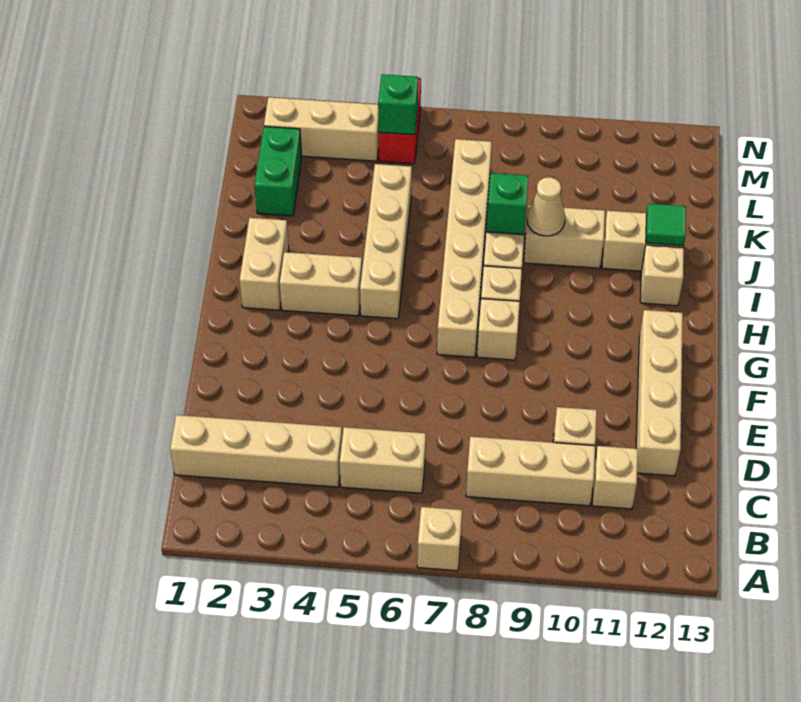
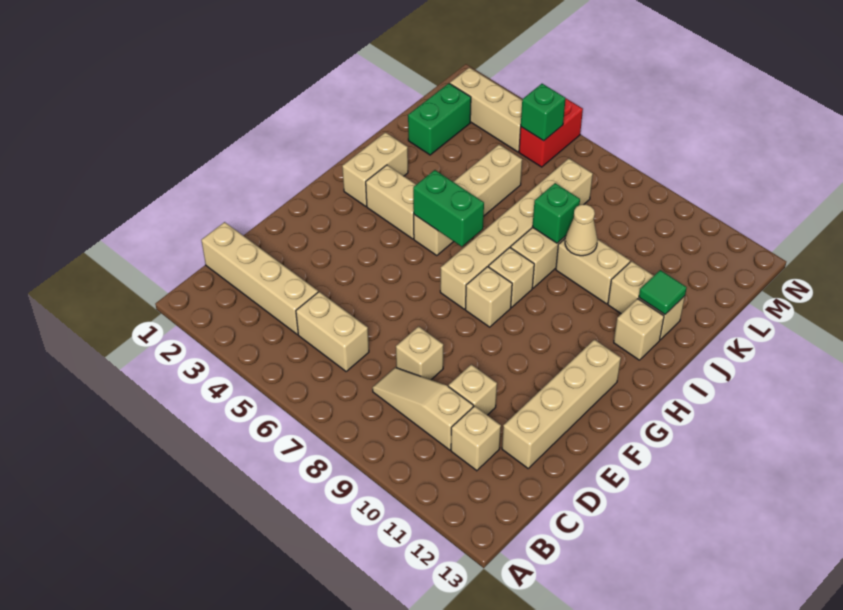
tan brick A7 level 1 -> tan brick D8 level 1
tan brick C8:C10 level 1 -> tan slope C8:C10 level 1 top 10
none -> green brick H5:H6 level 2

